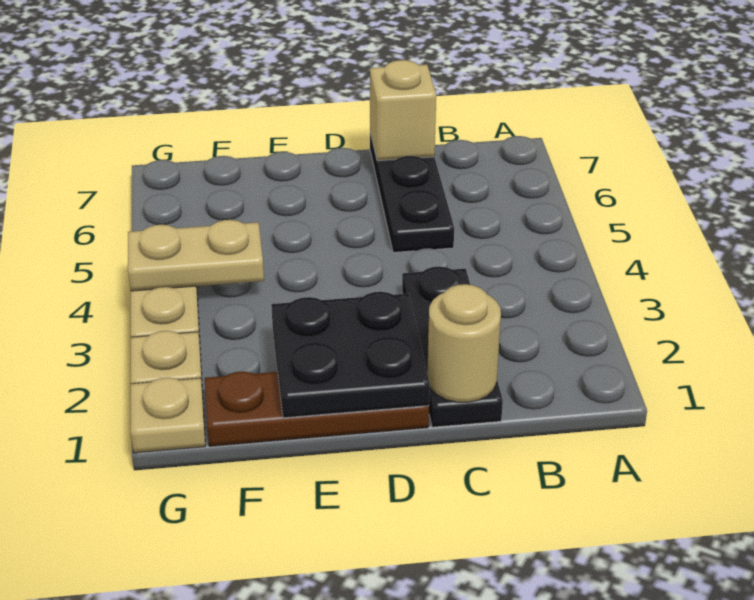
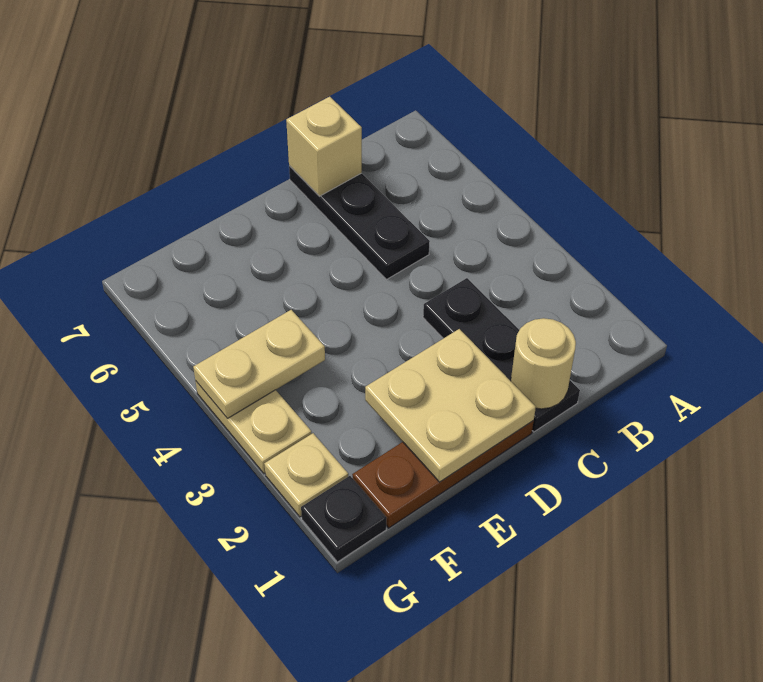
black plate D1:E2 level 2 -> tan plate D1:E2 level 2
tan plate G1 level 1 -> black plate G1 level 1

